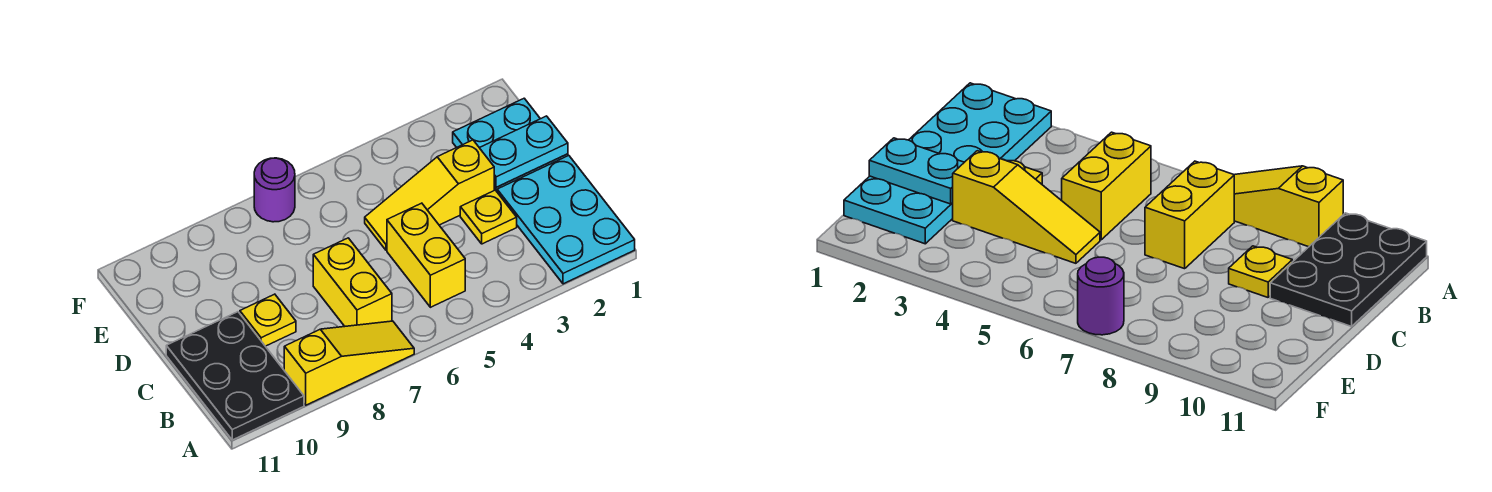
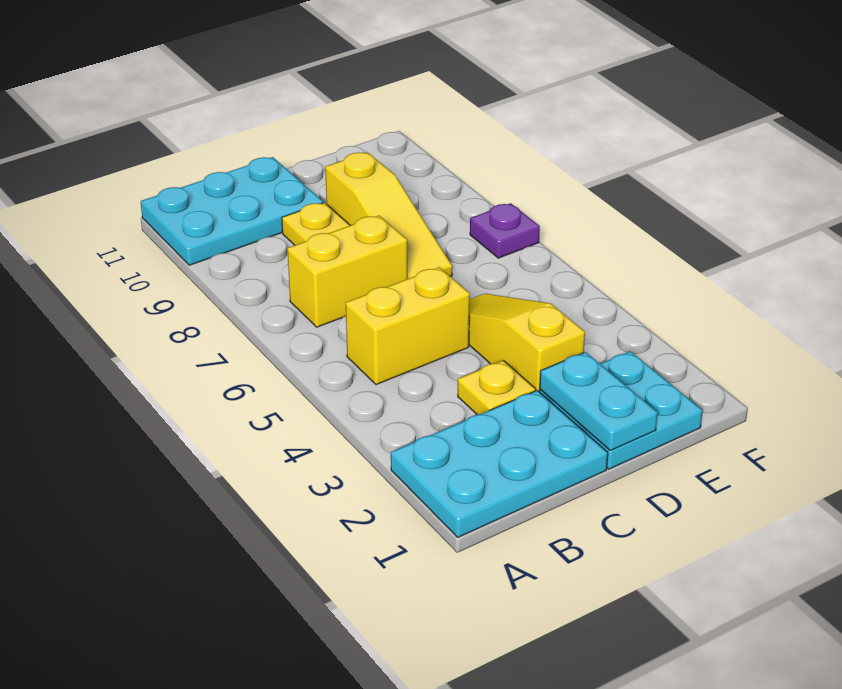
yellow slope A7:A9 level 1 top 9 -> yellow slope D7:D9 level 1 top 9
black plate A10:C11 level 1 -> cyan plate A10:C11 level 1
purple round brick F7 level 1 -> purple plate F7 level 1

